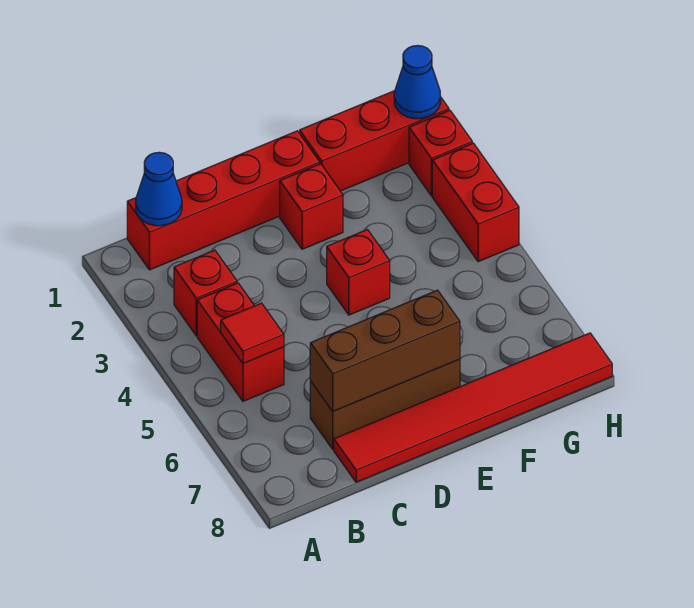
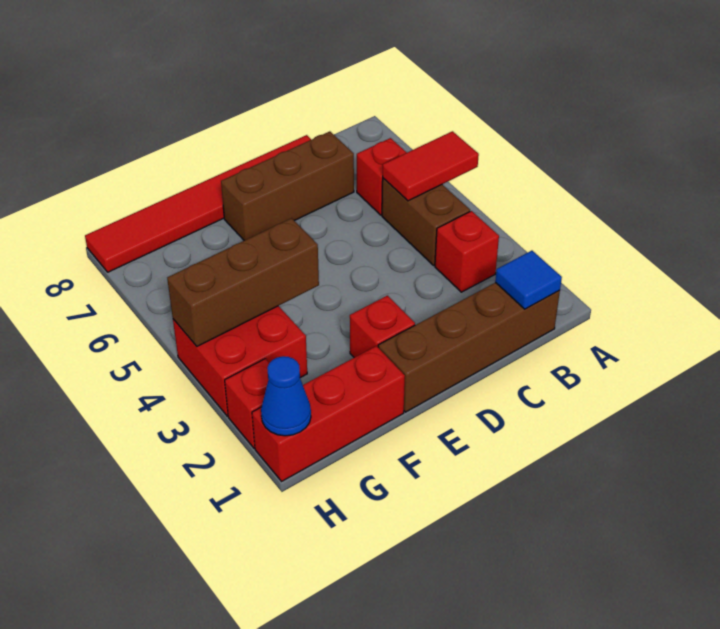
red brick B1:E1 level 1 -> brown brick B1:E1 level 1
blue cone B1 level 2 -> blue tile B1 level 2
red brick B4:B5 level 1 -> brown brick B4:B5 level 1
red tile B5 level 2 -> red tile A5:B5 level 2
brown brick C7:E7 level 2 -> brown brick F4:H4 level 2
red brick E4 level 1 -> red brick B6 level 1
red brick H3:H4 level 1 -> red brick G3:H4 level 1

